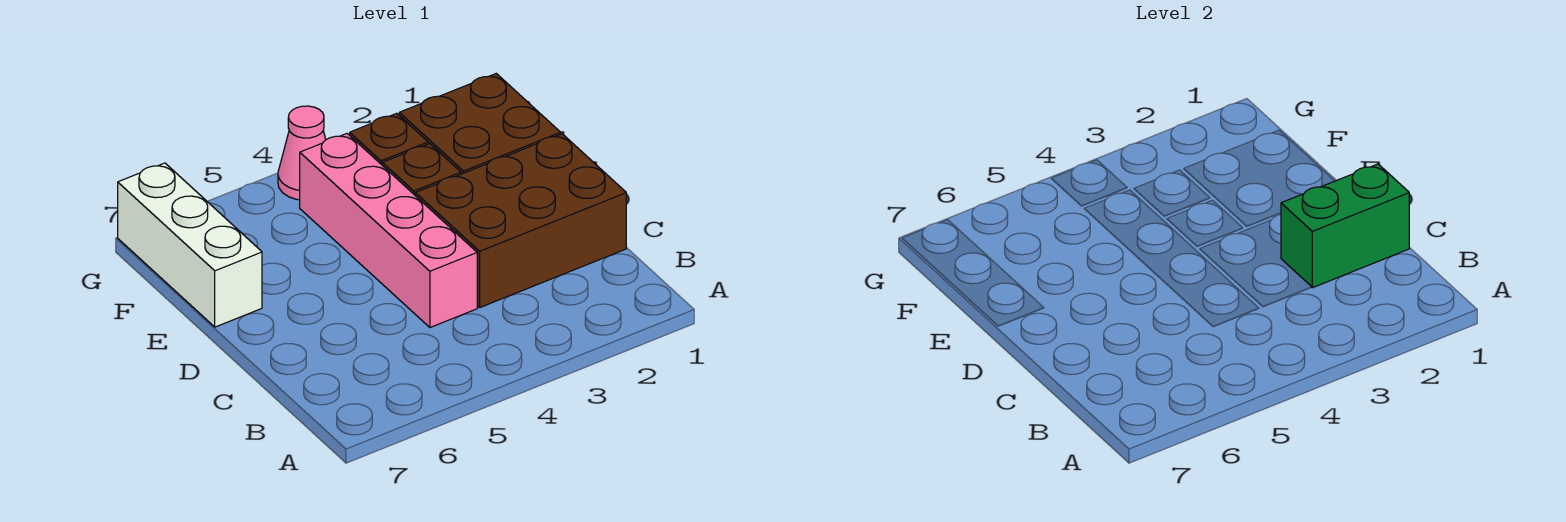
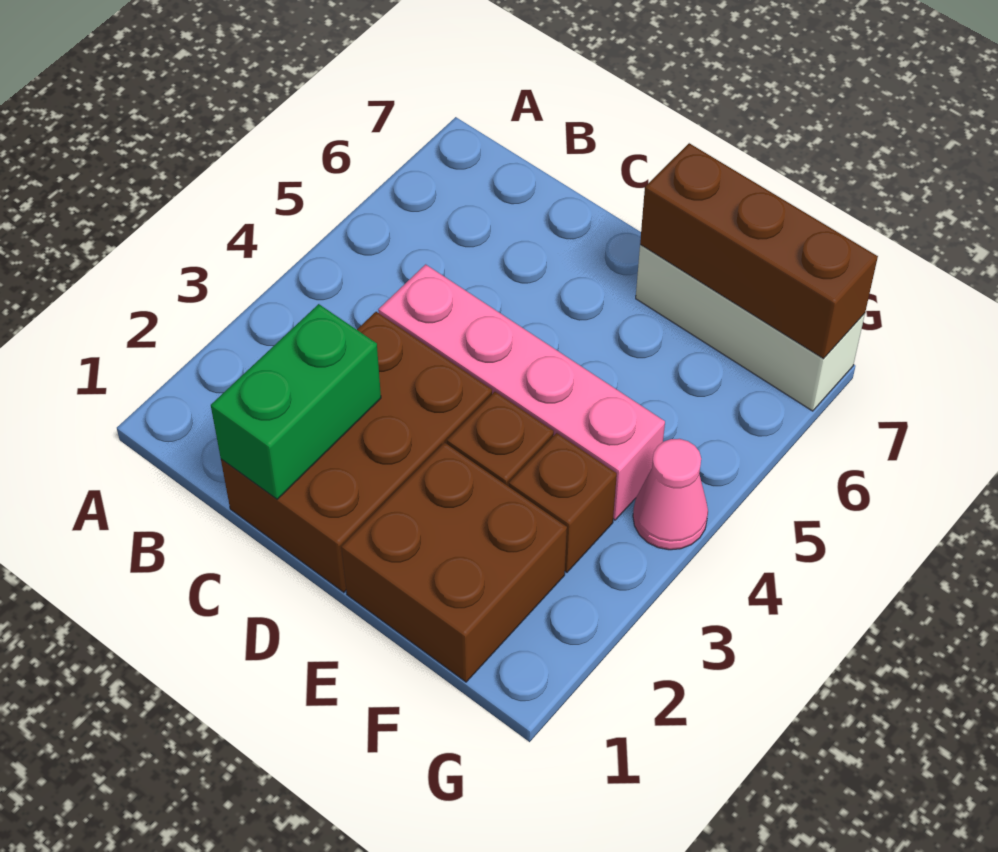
none -> brown brick E7:G7 level 2

